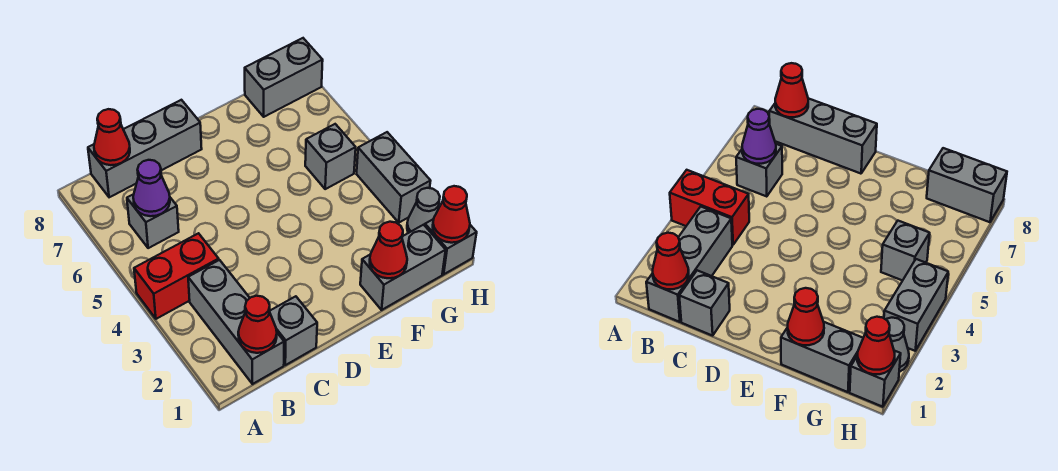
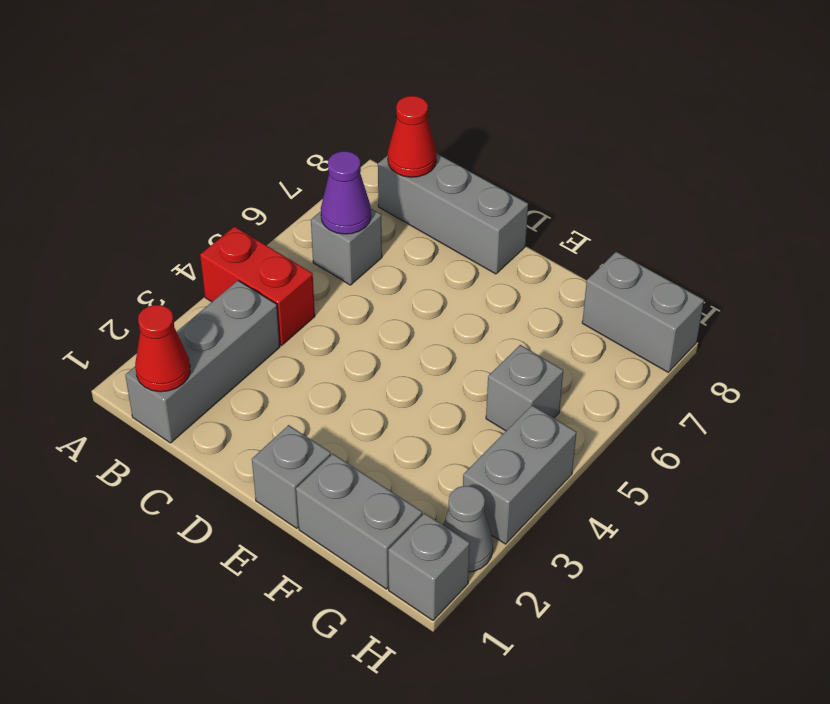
grey brick C1 level 1 -> grey brick E1 level 1
red cone F1 level 2 -> none
red cone H1 level 2 -> none

